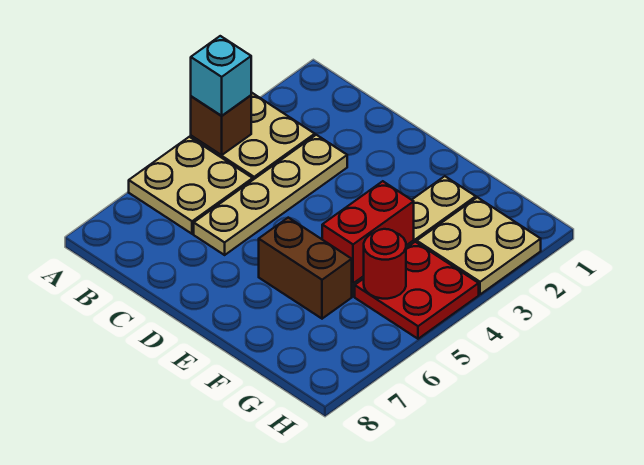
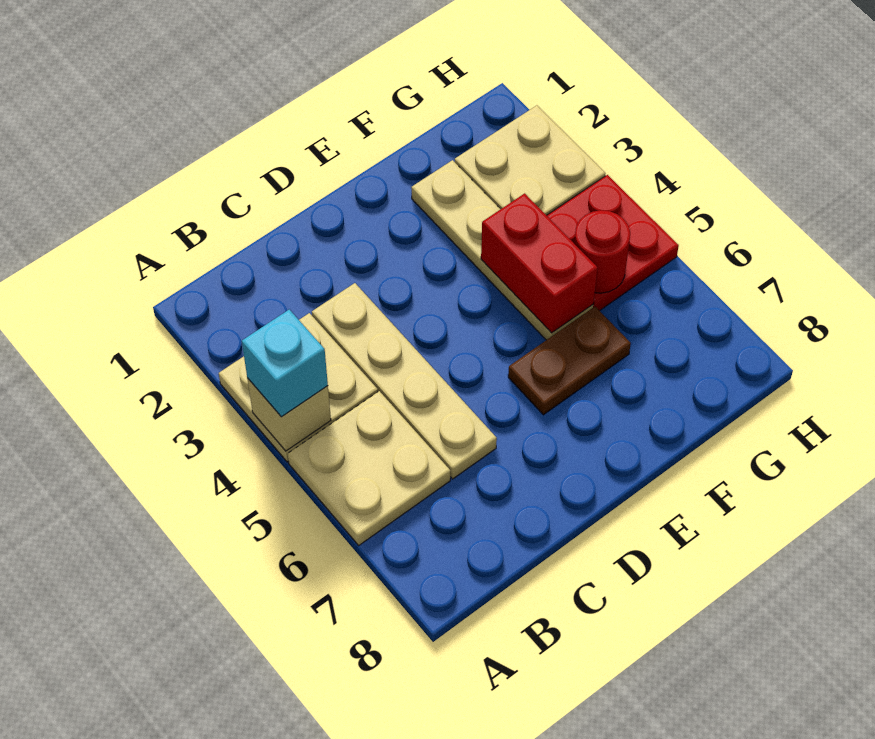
brown brick A4 level 2 -> tan brick A4 level 2
brown brick E6:F6 level 1 -> brown plate E6:F6 level 1

